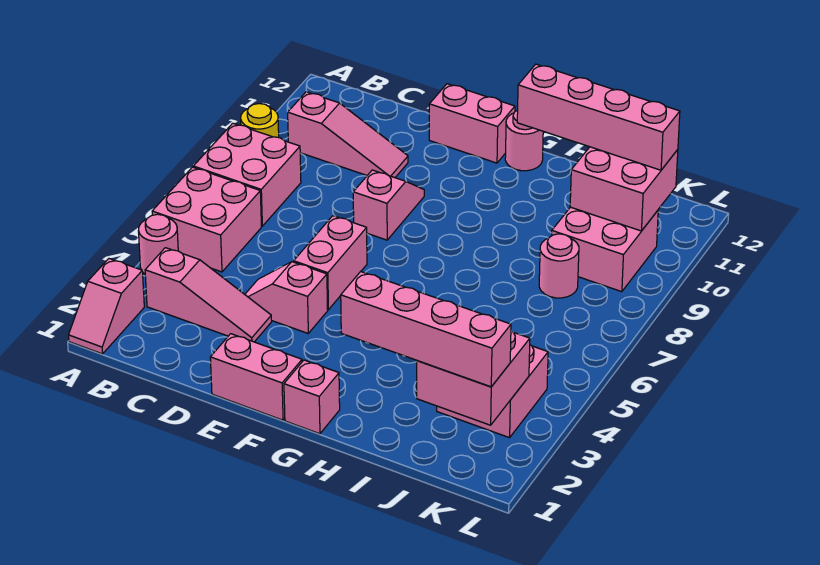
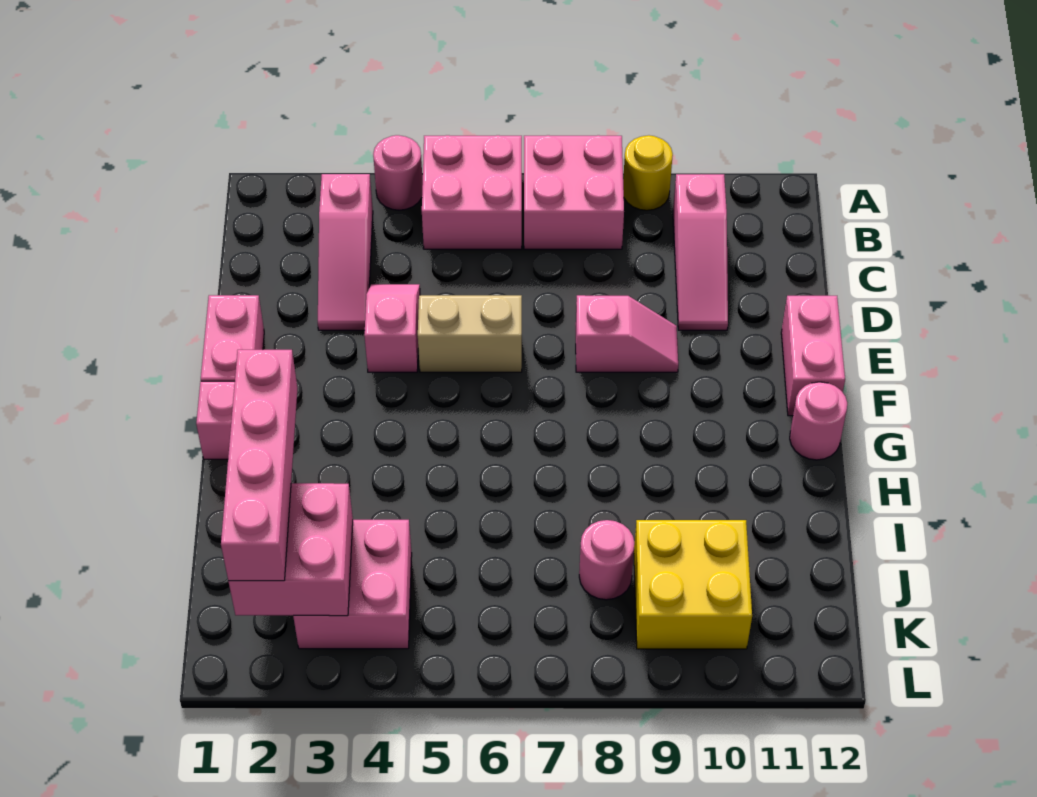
pink slope A1:A2 level 1 top 2 -> none
pink brick E5:E6 level 1 -> tan brick E5:E6 level 1
pink brick H11:K11 level 3 -> none
pink brick J9:K10 level 1 -> yellow brick J9:K10 level 1
pink brick J10:K11 level 2 -> none

